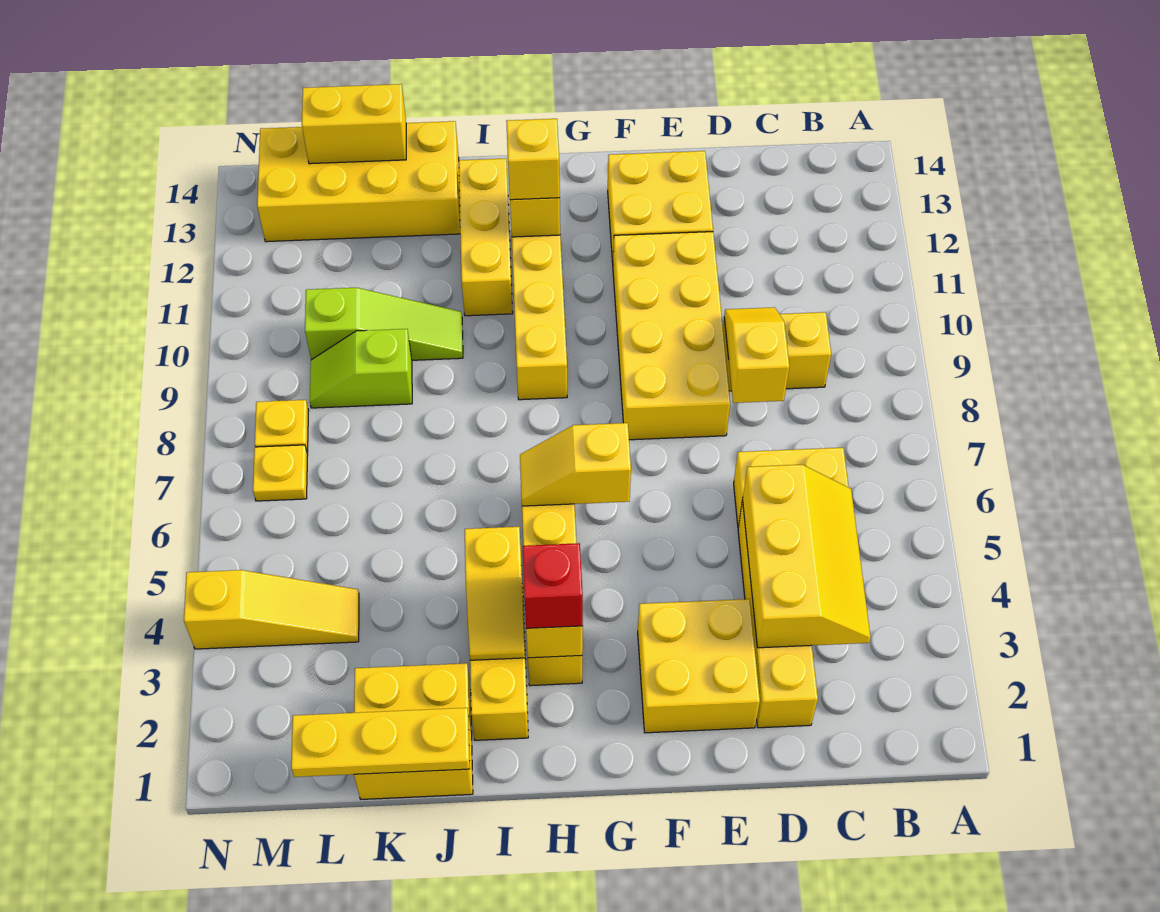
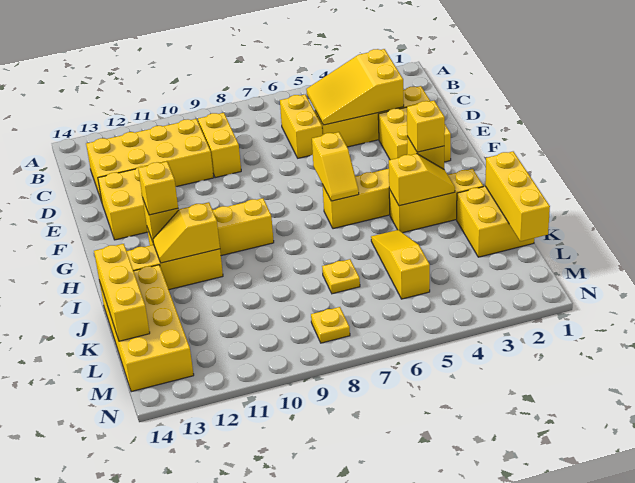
yellow slope C3:D5 level 2 top D -> yellow slope C3:D5 level 2 top 3
yellow slope D8:D9 level 2 top 8 -> yellow slope I11:I12 level 2 top 11
yellow brick E8:F11 level 1 -> yellow brick C10:D13 level 1
red brick H3 level 3 -> yellow brick H3 level 3
yellow plate J1:L1 level 2 -> yellow brick J1:L1 level 2
lime slope J10:L10 level 1 top L -> none
lime slope K9:L9 level 1 top K -> none
yellow brick K14:L14 level 2 -> yellow brick J14:L14 level 2
yellow slope L4:N4 level 1 top N -> yellow slope J5:L5 level 1 top L
yellow plate M7 level 1 -> yellow plate K7 level 1

